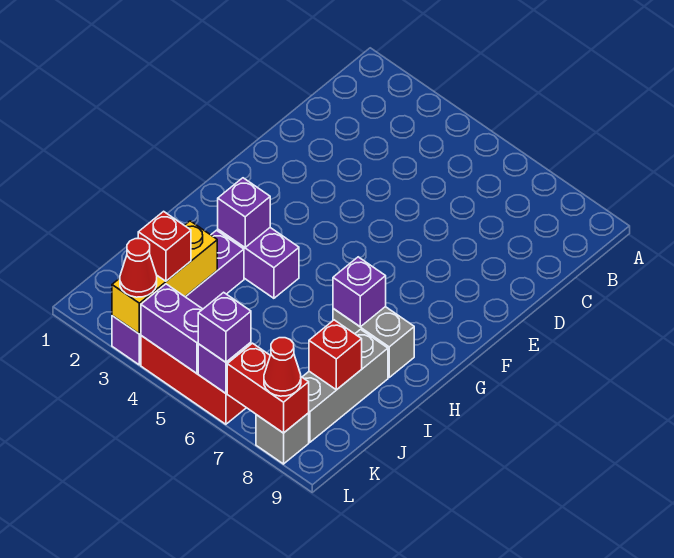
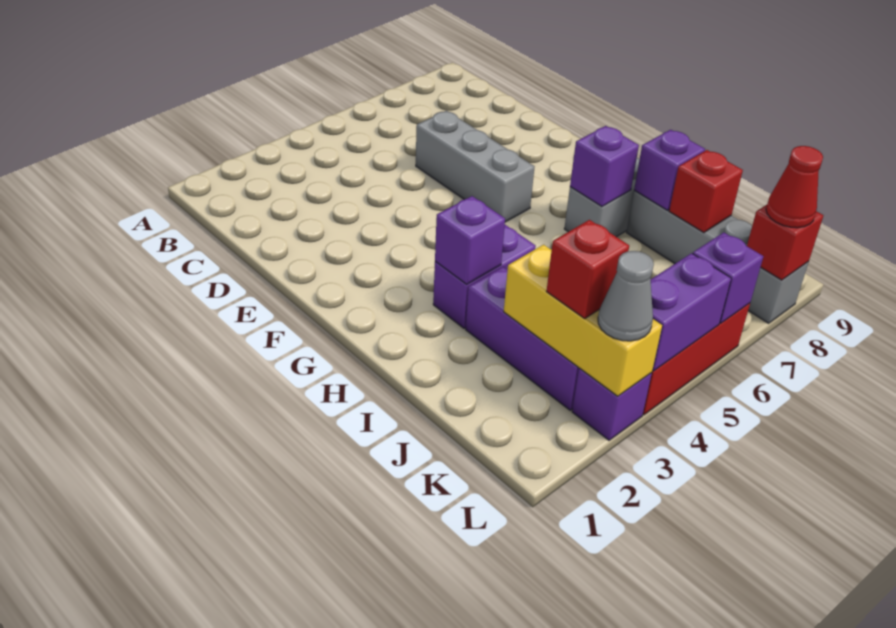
none -> grey brick D6:F6 level 1
red cone L3 level 3 -> grey cone L3 level 3
purple brick L6 level 3 -> purple brick I8 level 2
red brick L7:L8 level 2 -> red brick L8 level 2

